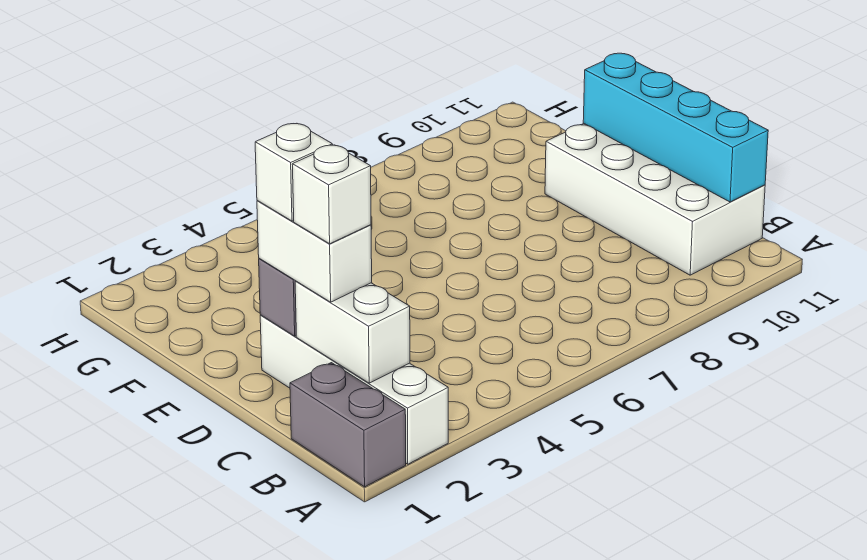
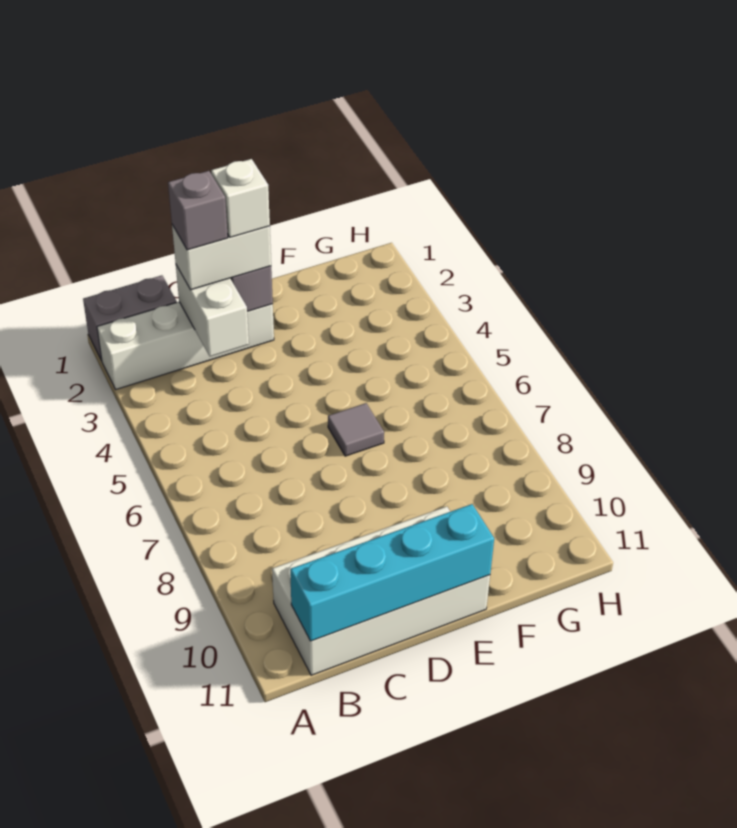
white brick B2:C2 level 2 -> white brick C2:C3 level 2
white brick C2 level 4 -> grey brick C2 level 4
none -> grey tile E6 level 1

